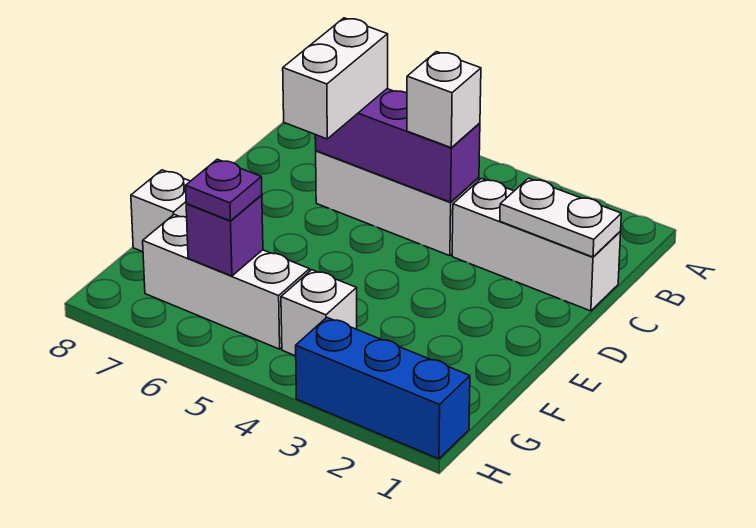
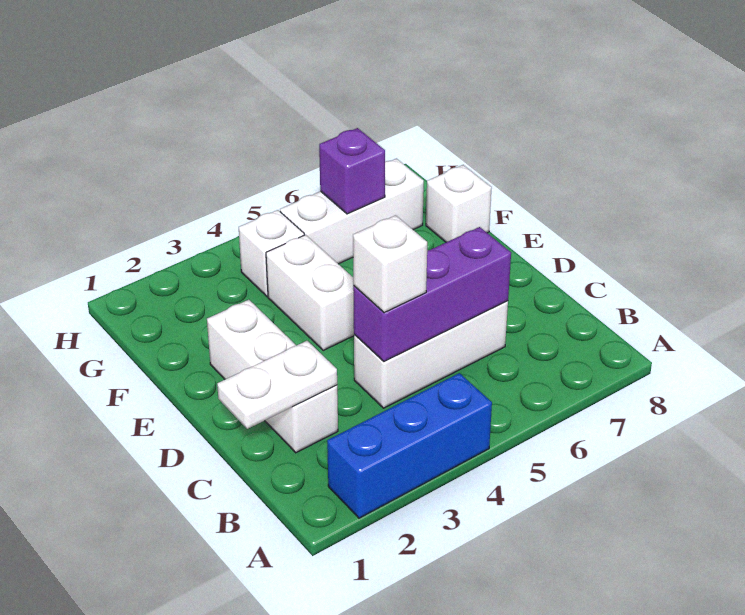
white brick C1:C3 level 1 -> white brick C2:E2 level 1
white brick C6:D6 level 3 -> white brick E4:F4 level 1
purple plate G6 level 3 -> none
blue brick H1:H3 level 1 -> blue brick A2:A4 level 1

